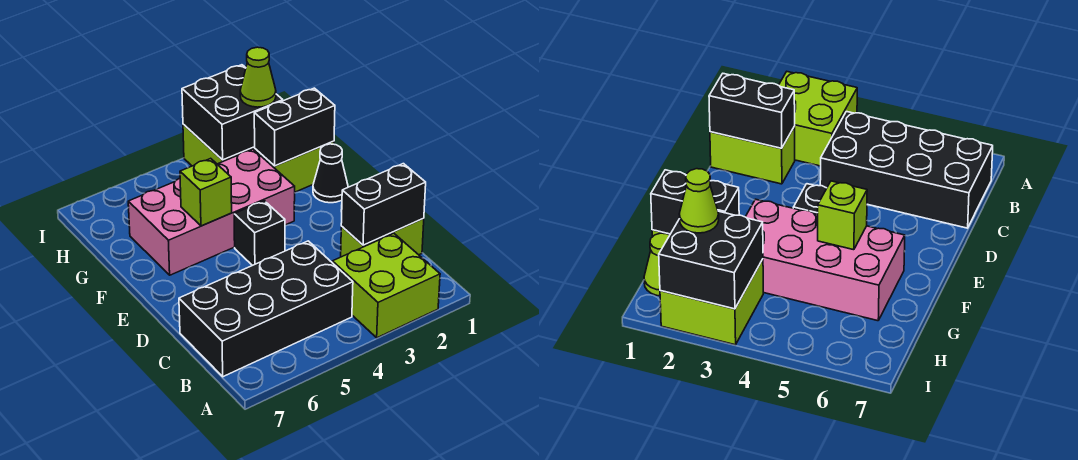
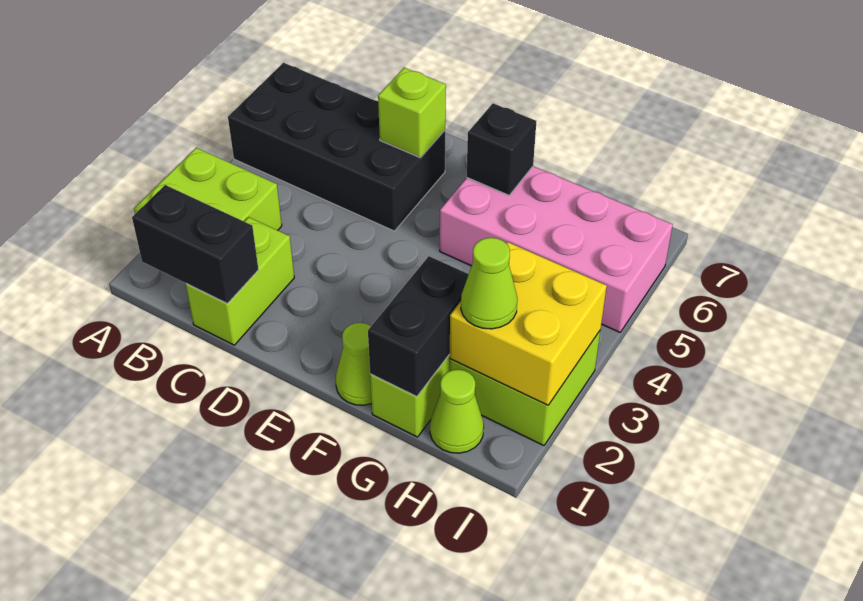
black brick B4:C7 level 1 -> black brick A5:D6 level 1
black brick C1:C2 level 2 -> black brick B1:C1 level 2
black brick E4 level 1 -> black brick F6 level 2
black cone F1 level 1 -> lime cone F1 level 1
pink brick F3:G6 level 1 -> pink brick F5:I6 level 1
lime brick F5 level 2 -> lime brick D6 level 2
black brick H2:I3 level 2 -> yellow brick H2:I3 level 2

